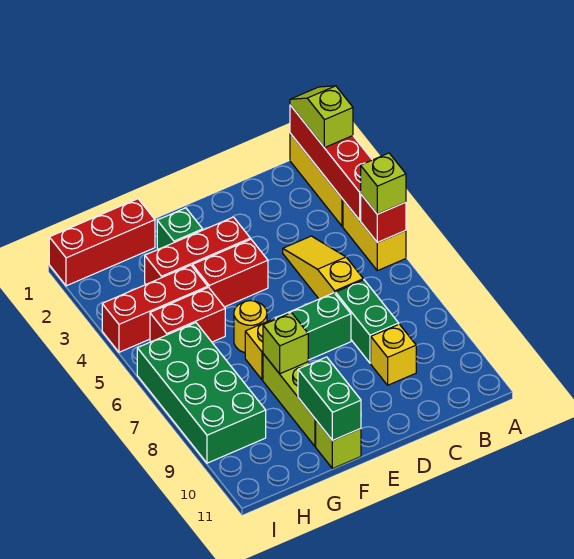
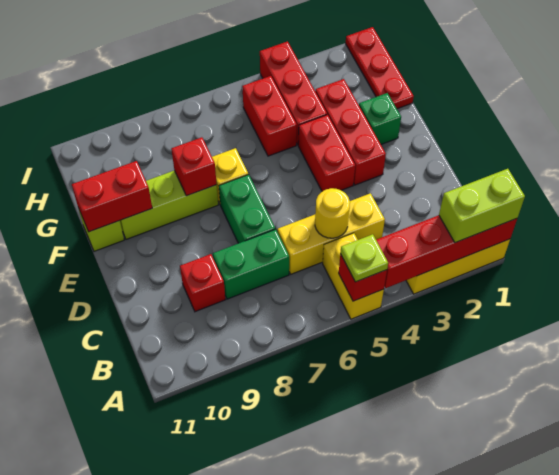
lime slope A1:A2 level 3 top 2 -> lime brick A1:A2 level 3
yellow brick A4:A5 level 1 -> yellow brick A5:B5 level 1
lime brick A5 level 3 -> lime plate A5 level 3
yellow slope C4:C6 level 1 top 6 -> yellow brick C4:C6 level 1
yellow brick C9 level 1 -> red brick C9 level 1
yellow round brick F6 level 1 -> yellow round brick C5 level 2
lime brick F8 level 2 -> red brick F8 level 2
green brick F10:F11 level 2 -> red brick F10:F11 level 2
red brick G1:I1 level 1 -> red plate G1:I1 level 1
green brick H6:I9 level 1 -> none

